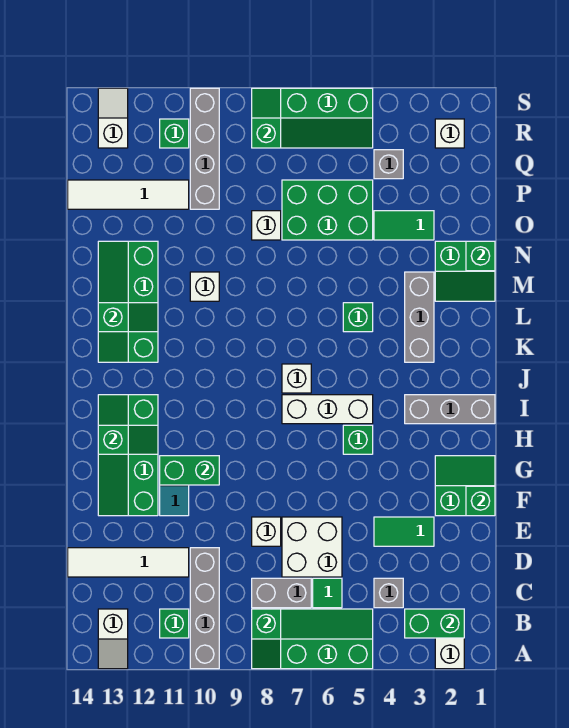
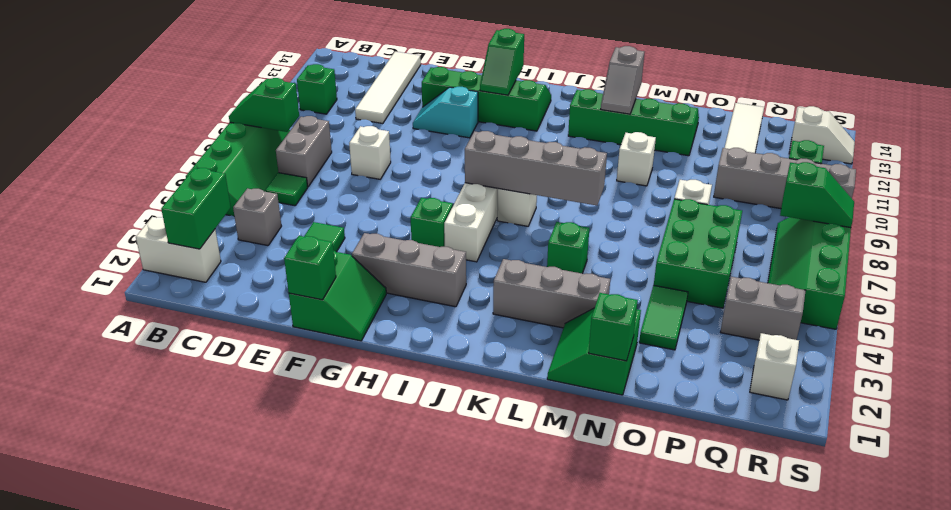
grey brick A10:D10 level 1 -> grey brick I7:L7 level 2
white slope A13:B13 level 1 top B -> none
white brick D6:E7 level 1 -> none
green brick G10:G11 level 2 -> none
grey brick I1:I3 level 1 -> grey brick G3:I3 level 1
green slope L12:L13 level 2 top 13 -> grey slope L12:L13 level 2 top 13
grey brick Q4 level 1 -> grey brick Q4:R4 level 1

